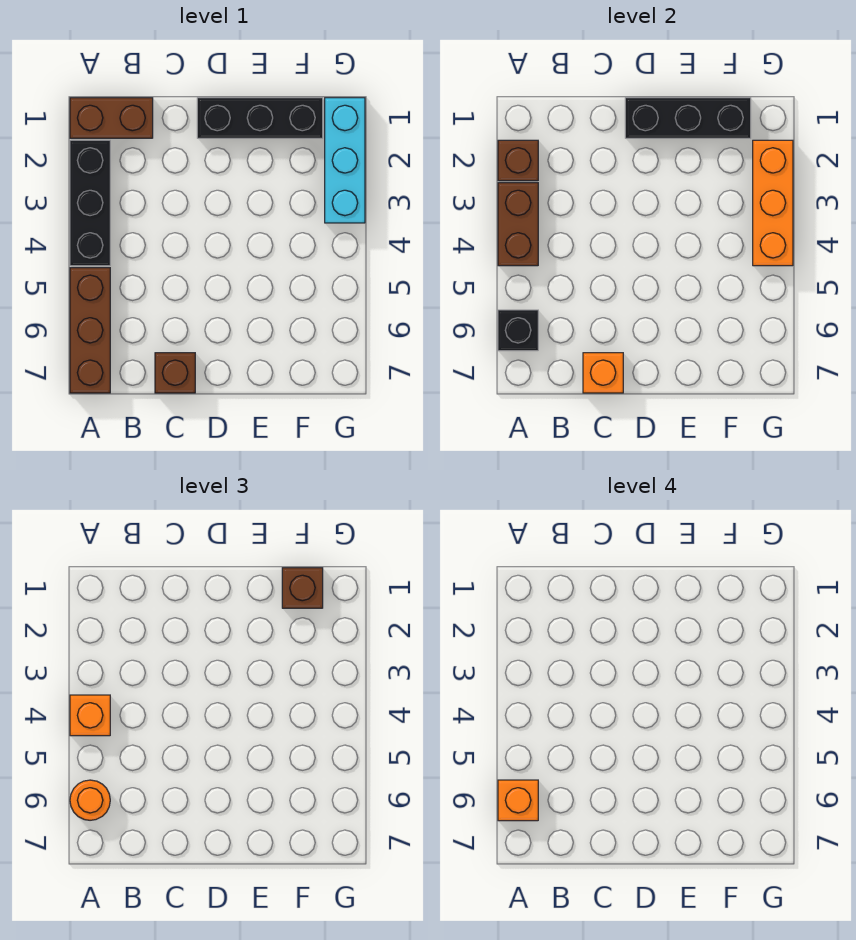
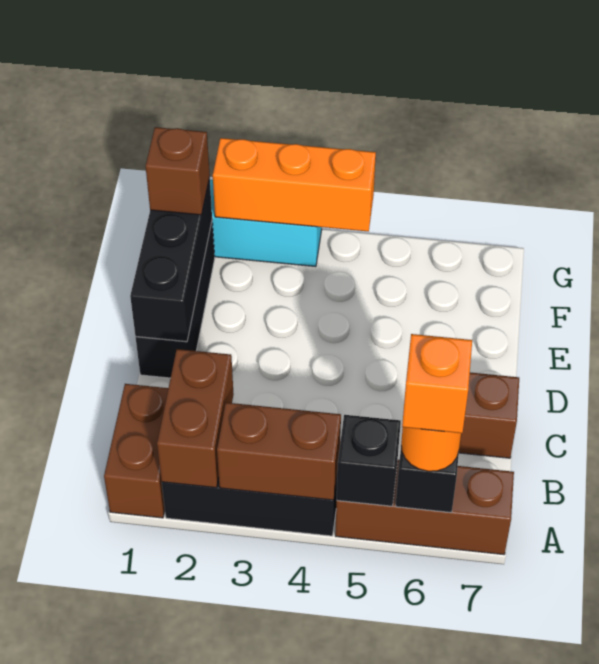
brown brick A2 level 2 -> brown brick A2:B2 level 2
orange brick A4 level 3 -> none
none -> black brick A5 level 2
orange brick C7 level 2 -> none

